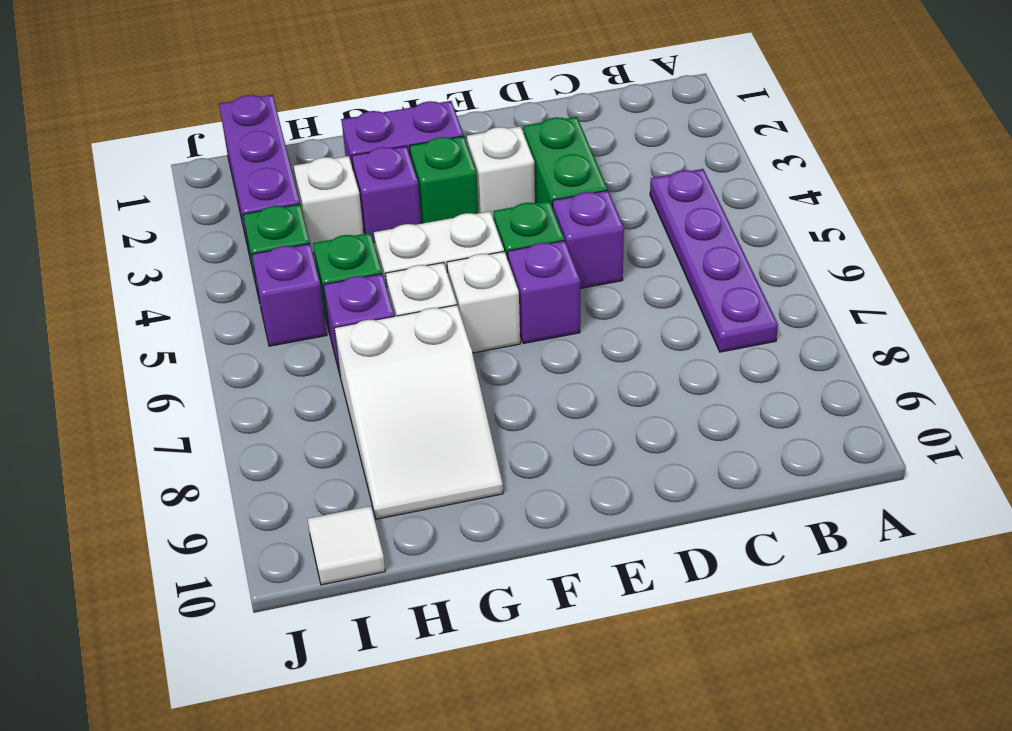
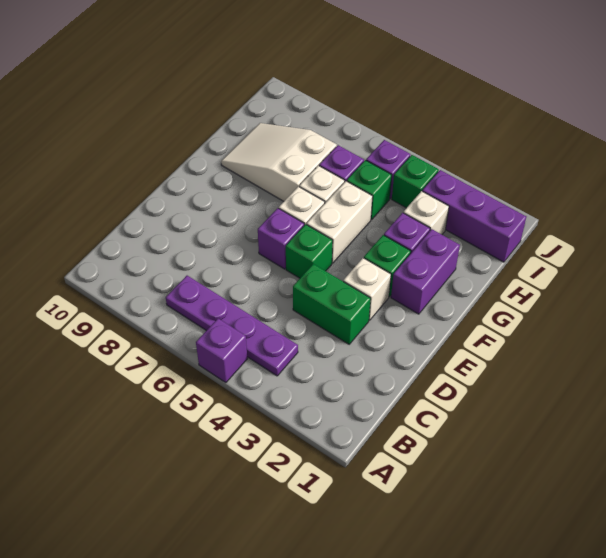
purple brick D5 level 1 -> purple brick A5 level 1
white tile I10 level 1 -> none

